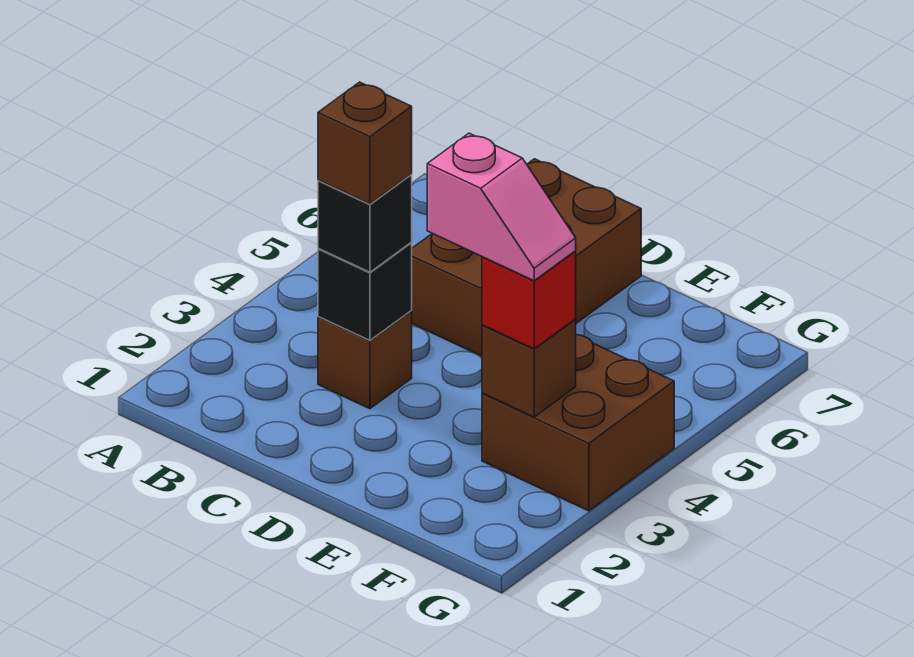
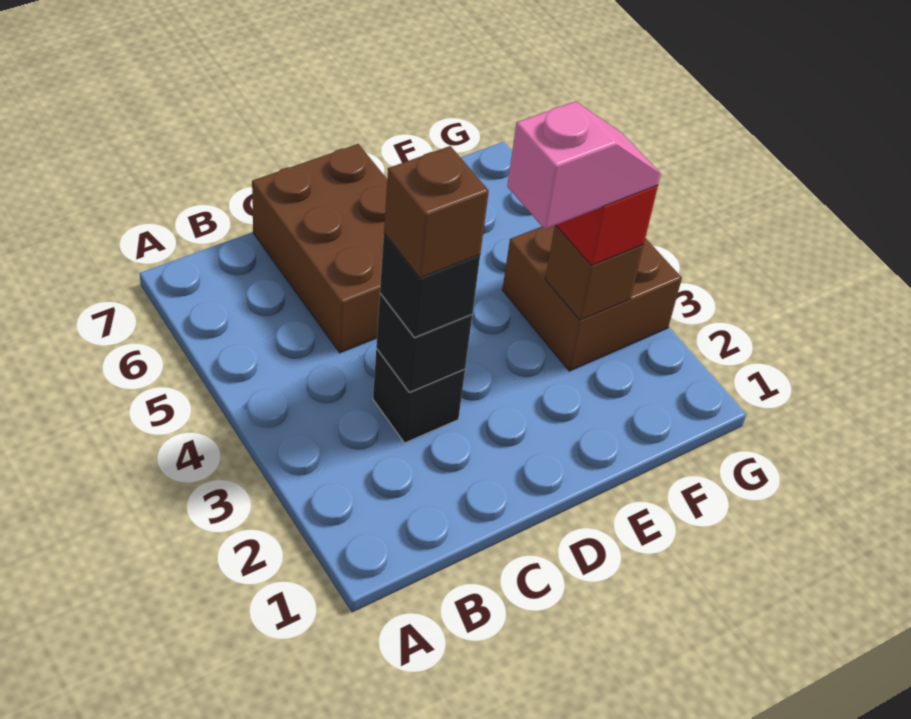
brown brick C3 level 1 -> black brick C3 level 1

